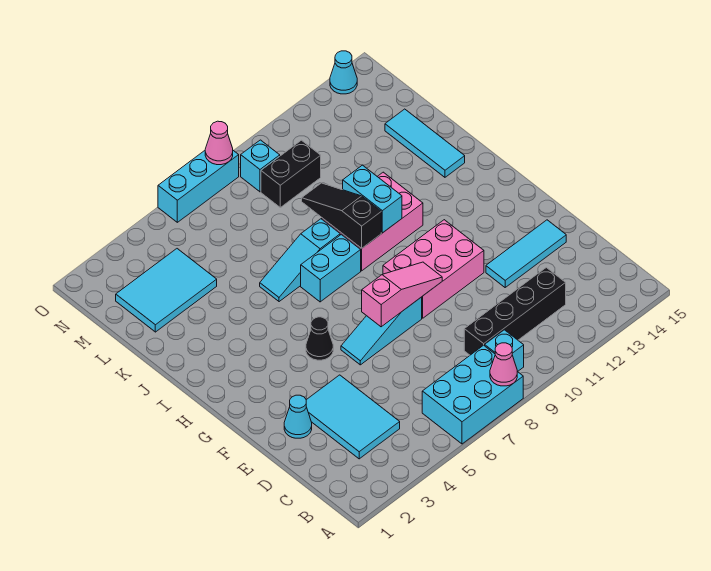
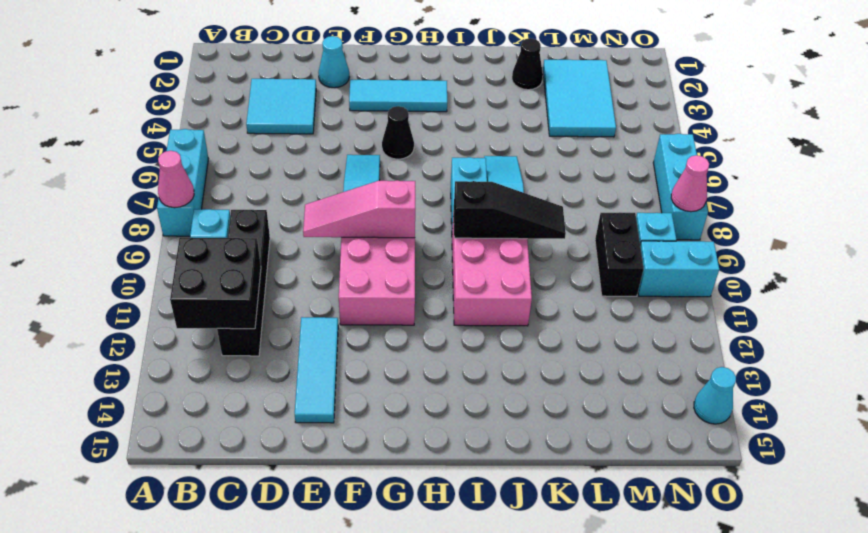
cyan brick A6:B8 level 1 -> cyan brick A6:A8 level 1
none -> black brick B11:C12 level 2
cyan tile C3:E4 level 1 -> cyan tile C3:D4 level 1
pink slope F7:F9 level 2 top 7 -> pink slope E9:G9 level 2 top G
cyan brick I10:J10 level 2 -> cyan brick N10:O10 level 1
cyan tile J14:L14 level 1 -> cyan tile F3:H3 level 1
none -> black cone K2 level 1

